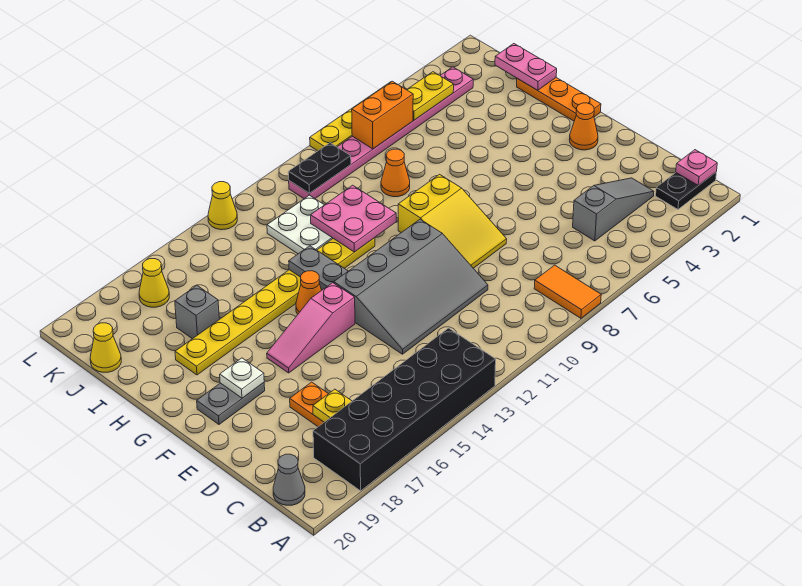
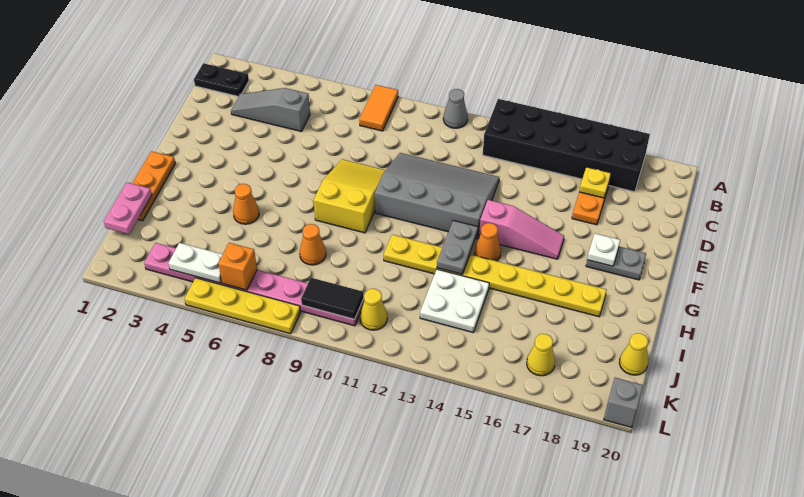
pink plate B1 level 2 -> none
grey cone B20 level 1 -> grey cone A11 level 1
orange cone F2 level 1 -> orange cone H5 level 1
pink plate H10:I11 level 2 -> none
white plate I11:J12 level 1 -> white plate I13:J14 level 1
grey brick I17 level 1 -> grey brick L20 level 1
yellow plate K4:K5 level 2 -> white plate K4:K5 level 2
orange brick K6:K7 level 2 -> orange brick K6 level 2
black plate K9:K10 level 2 -> black tile K9:K10 level 2
yellow cone L13 level 1 -> yellow cone K11 level 1

